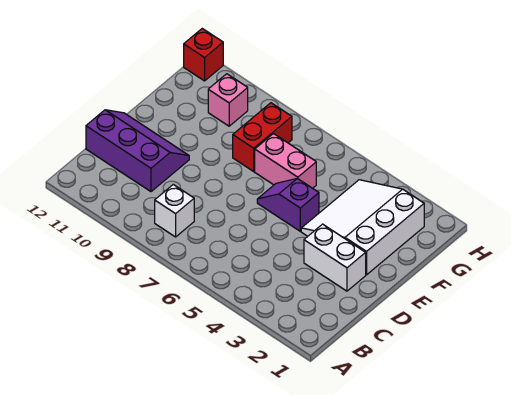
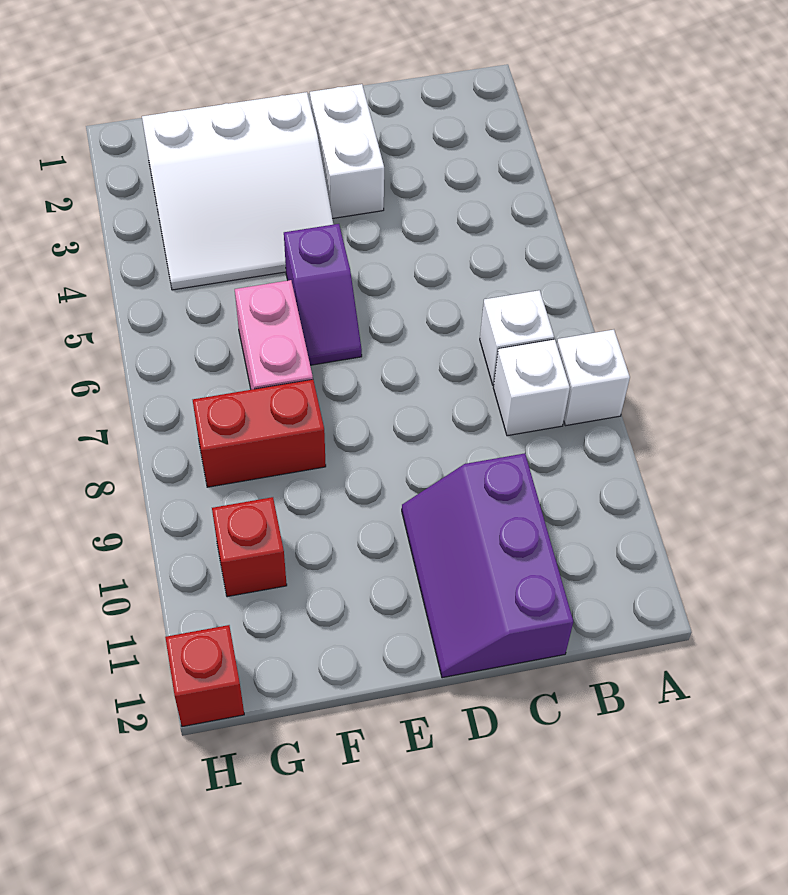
none -> white brick A8 level 1
none -> white brick B7 level 1
pink brick G10 level 1 -> red brick G10 level 1

